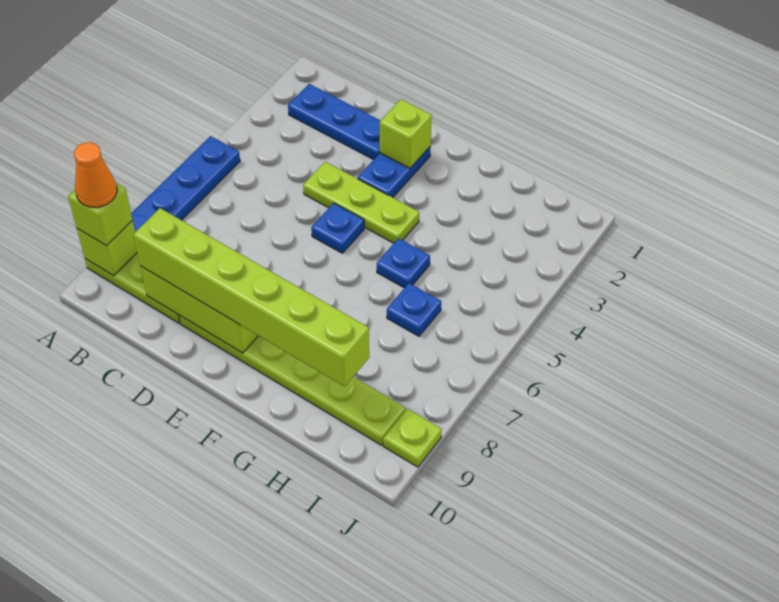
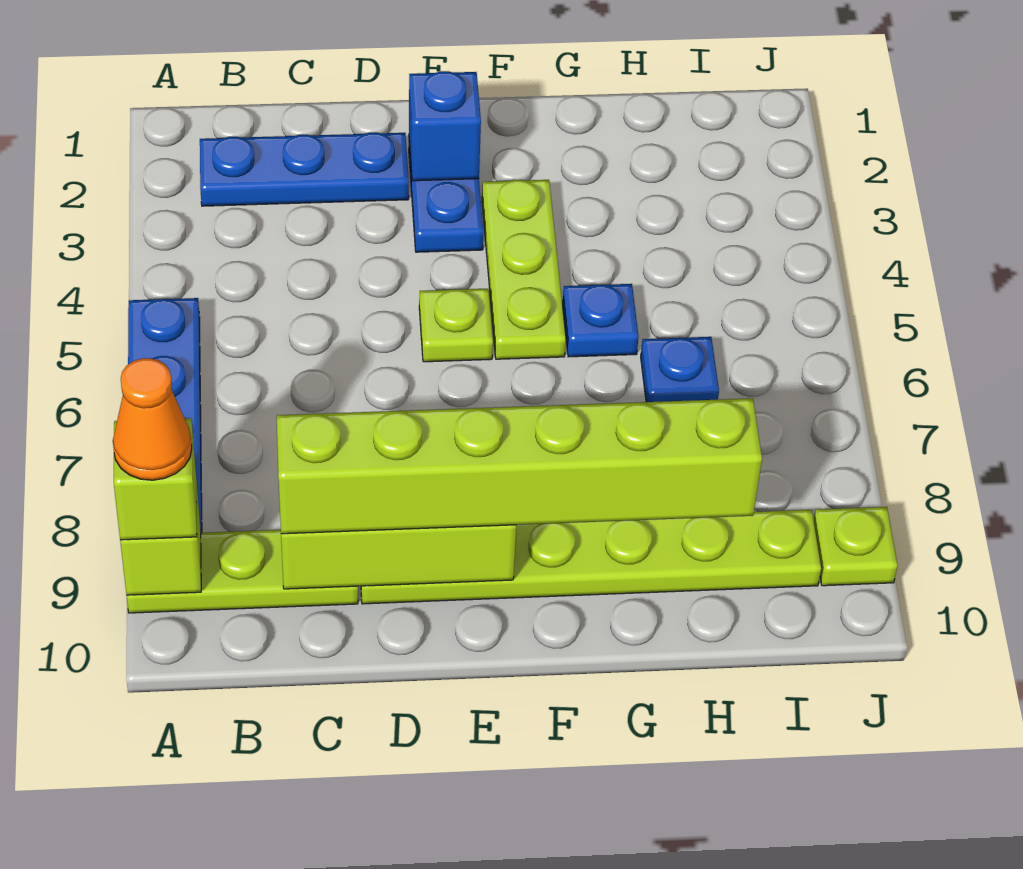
lime plate D4:F4 level 1 -> lime plate F3:F5 level 1
lime brick E2 level 2 -> blue brick E2 level 2
blue plate E5 level 1 -> lime plate E5 level 1

